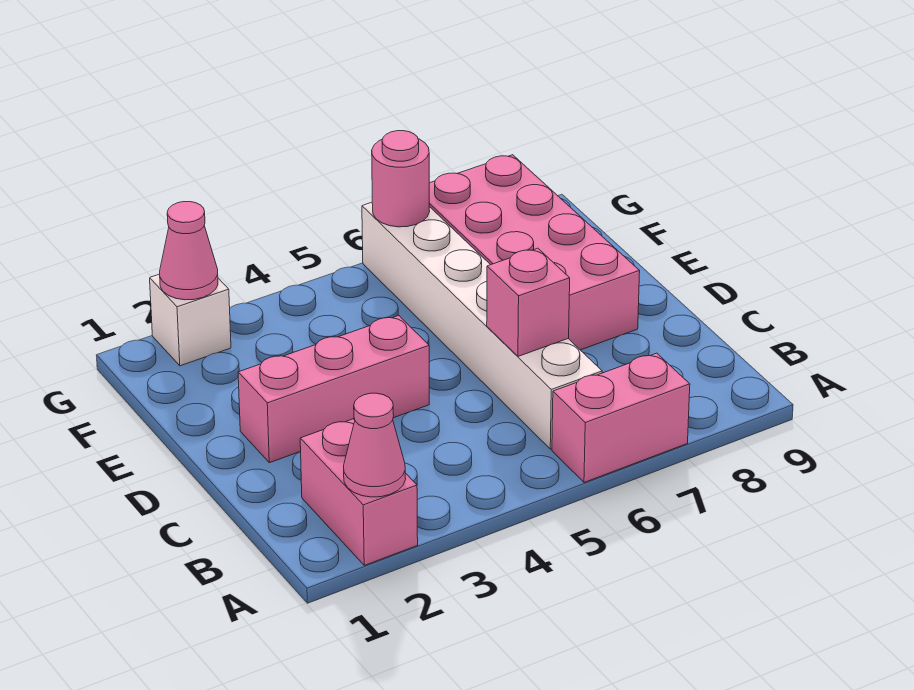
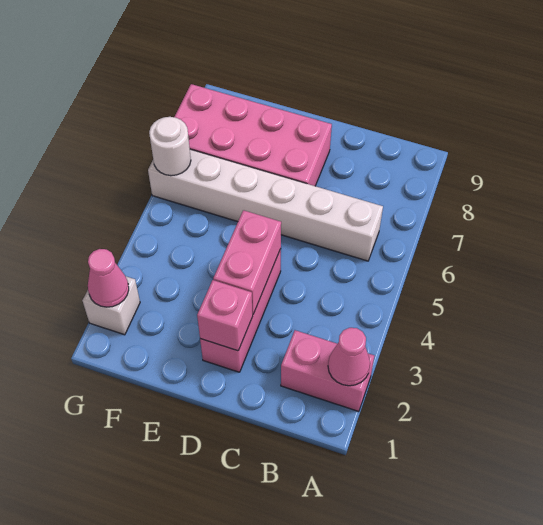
pink brick A6:A7 level 1 -> pink brick D3:D4 level 2
pink brick C6 level 2 -> pink brick D2 level 2
pink round brick G6 level 2 -> white round brick G6 level 2

